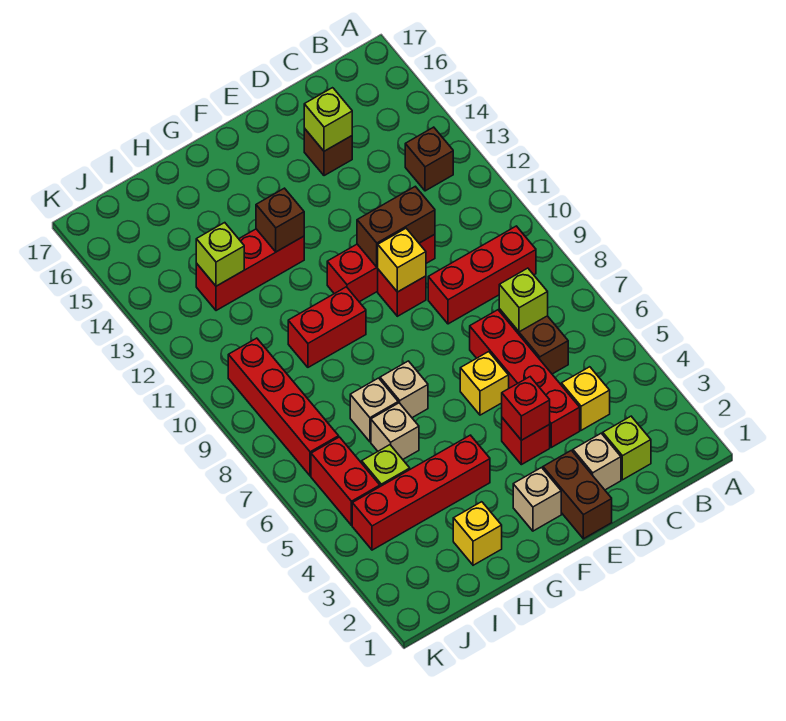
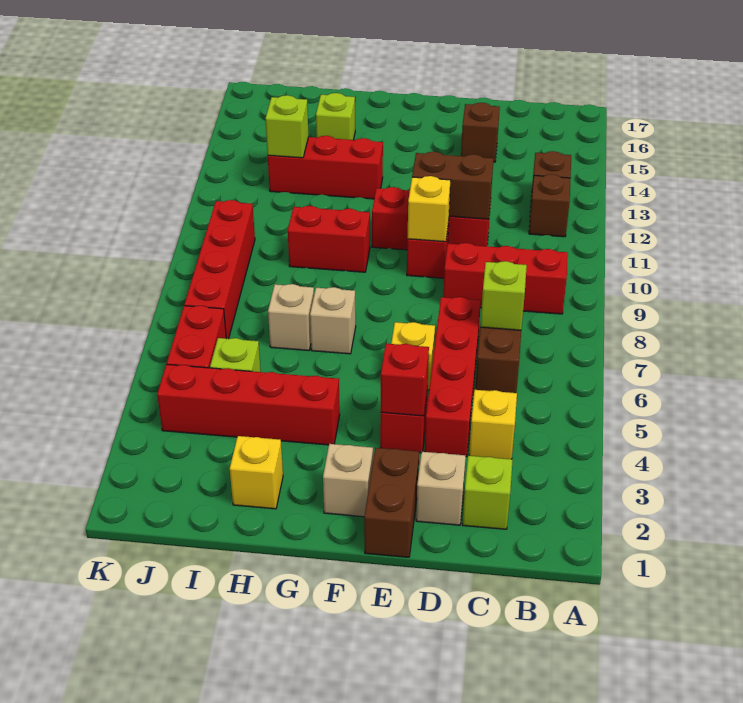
lime brick D15 level 2 -> lime brick H15 level 1
brown brick G13 level 2 -> brown brick B12 level 1
tan brick H6 level 1 -> none

